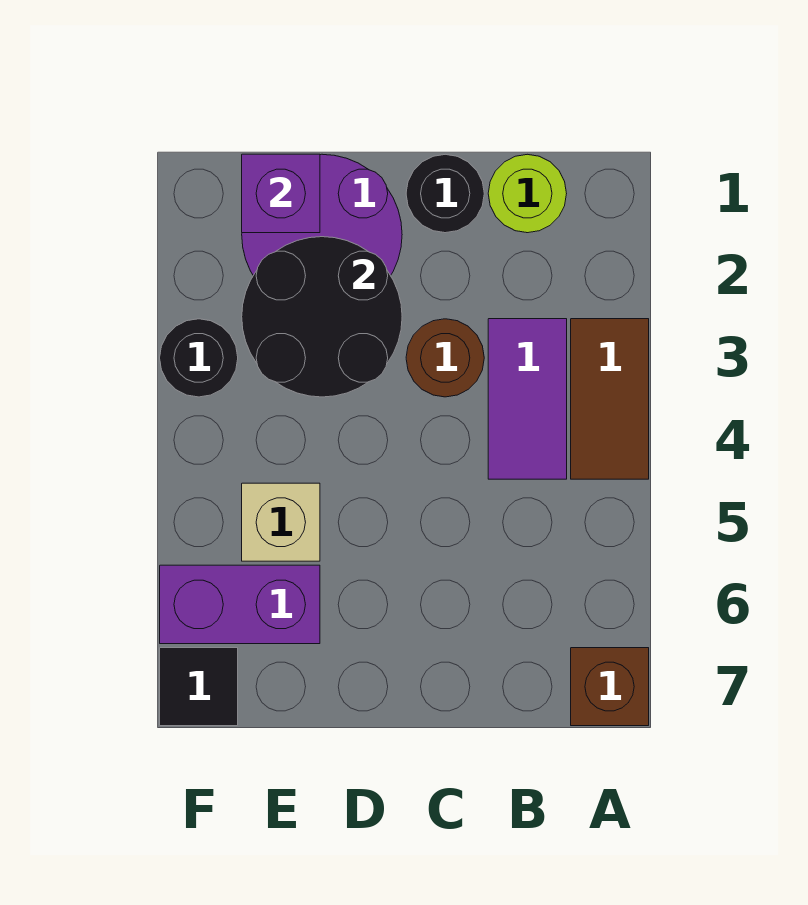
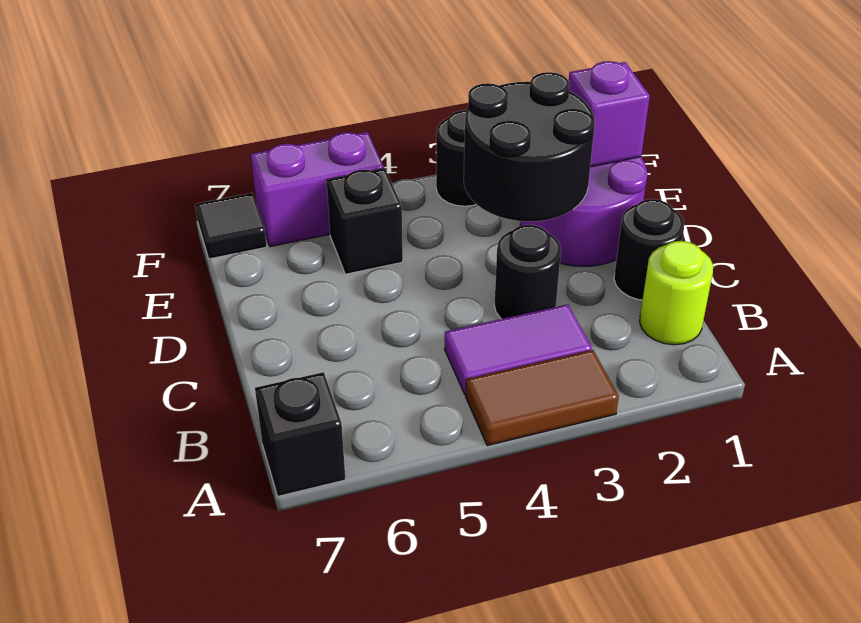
brown brick A7 level 1 -> black brick A7 level 1
brown round brick C3 level 1 -> black round brick C3 level 1
tan brick E5 level 1 -> black brick E5 level 1
purple brick E6:F6 level 1 -> purple brick F5:F6 level 1

